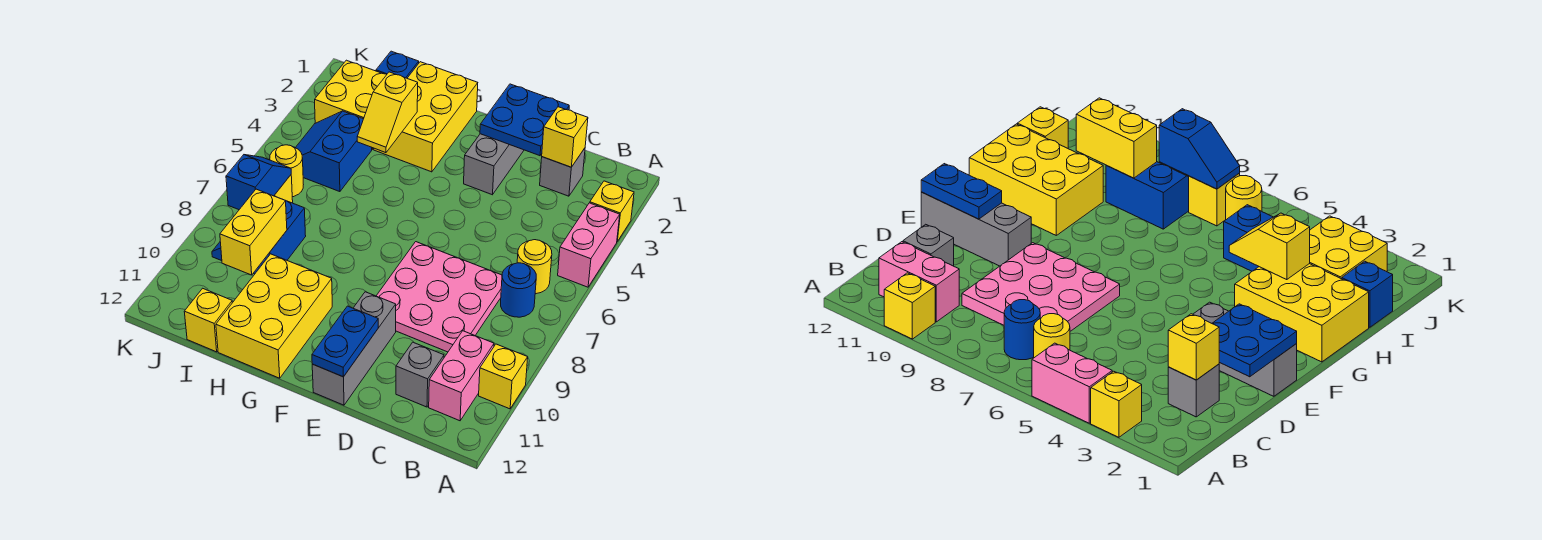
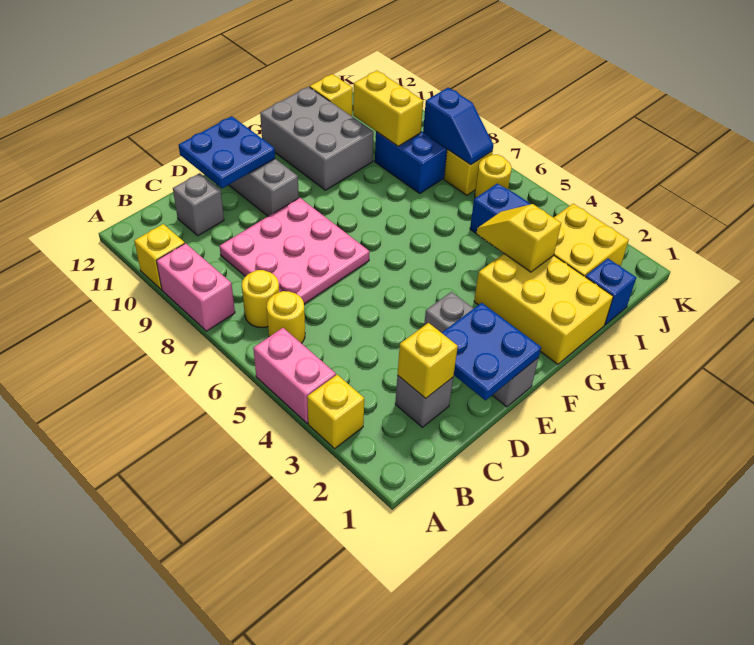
blue round brick B7 level 1 -> yellow round brick B7 level 1
pink brick B10:B11 level 1 -> pink brick A8:A9 level 1
blue plate E11:E12 level 2 -> blue plate D11:E12 level 2
yellow brick G10:H12 level 1 -> grey brick G10:H12 level 1

